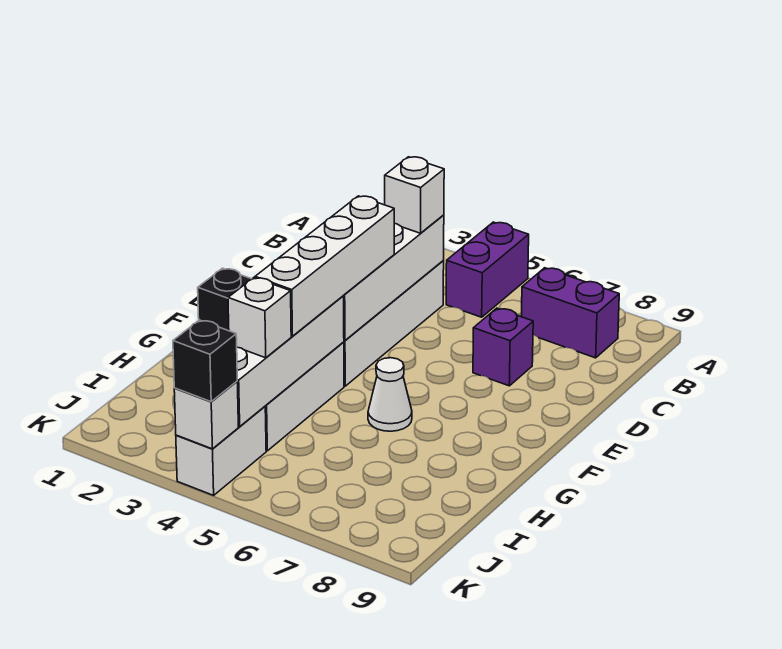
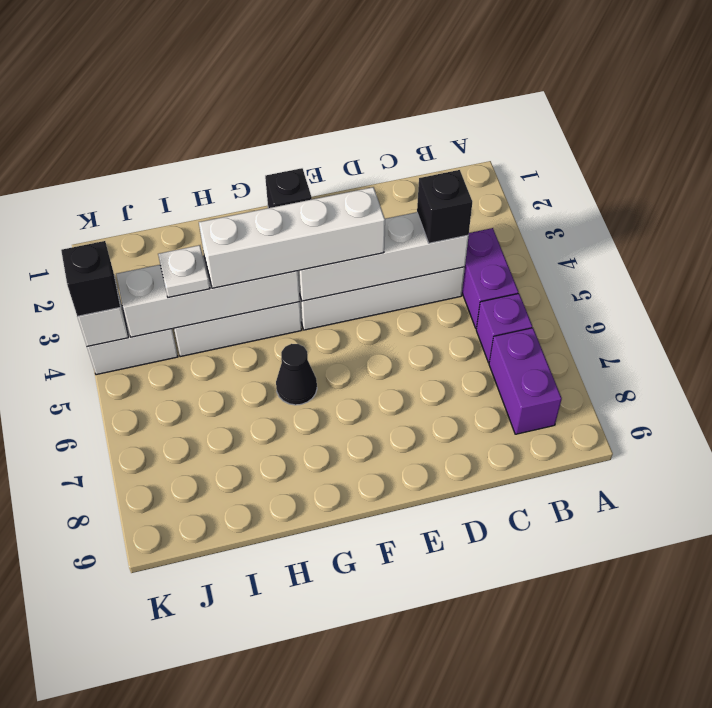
purple brick A5:B5 level 1 -> purple brick B4:B5 level 1
white brick C4 level 3 -> black brick C4 level 3
purple brick D7 level 1 -> purple brick B6 level 1
white cone G6 level 1 -> black cone G6 level 1
white brick I4 level 3 -> white plate I4 level 3

